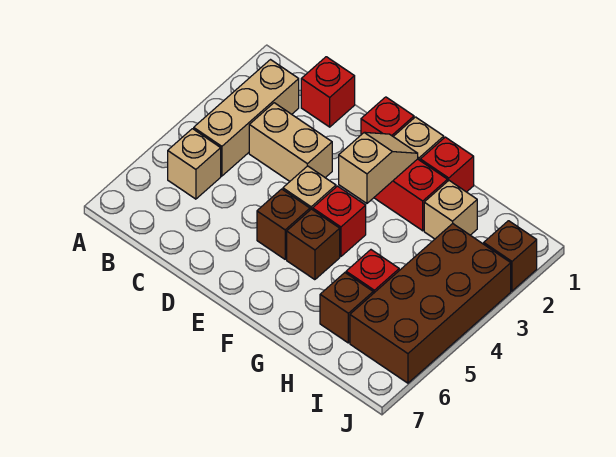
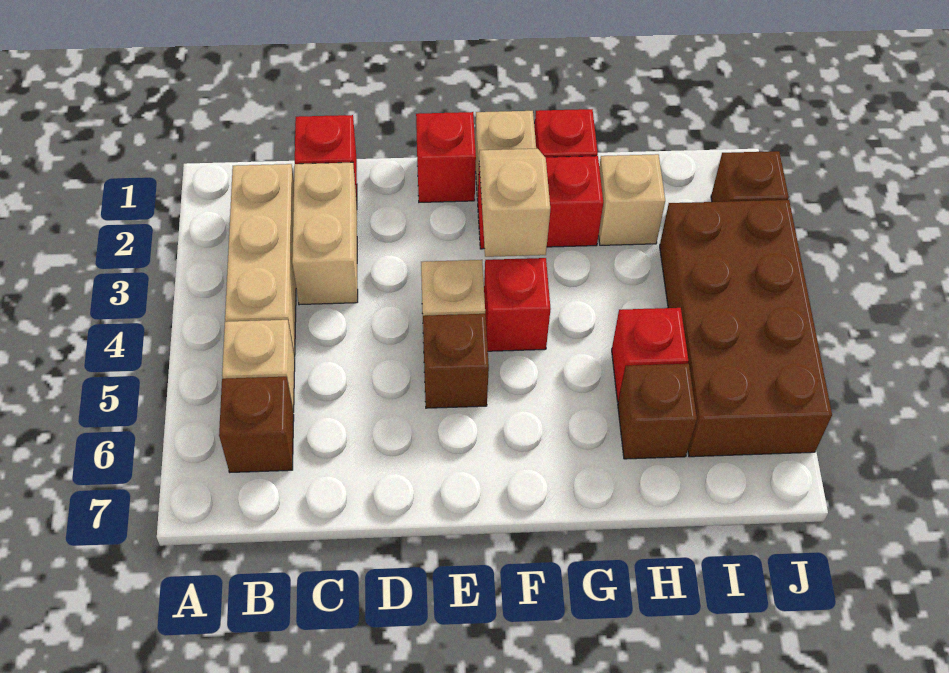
tan brick C3:D3 level 1 -> tan brick C2:C3 level 1
brown brick F5 level 1 -> brown brick B6 level 1

